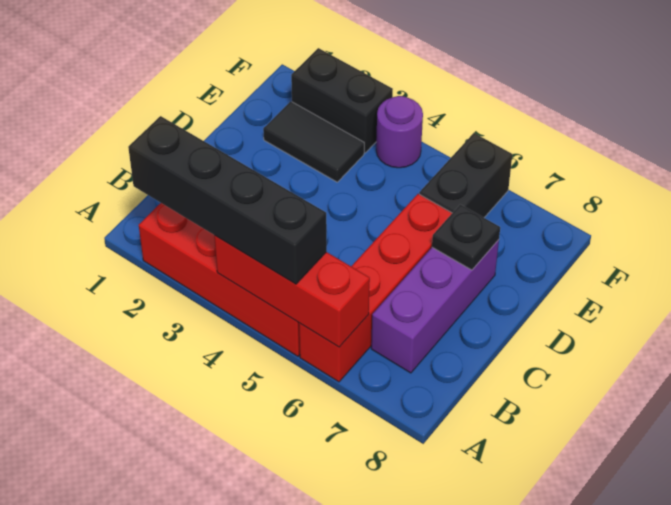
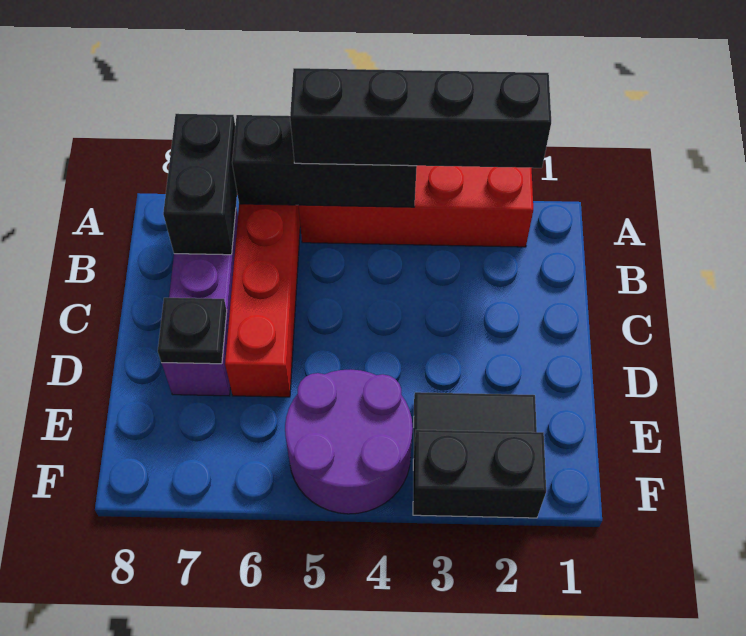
red brick A4:A6 level 2 -> black brick A4:A6 level 2
black brick E6:F6 level 1 -> black brick A7:B7 level 2
purple round brick F4 level 1 -> purple round brick E4:F5 level 1

